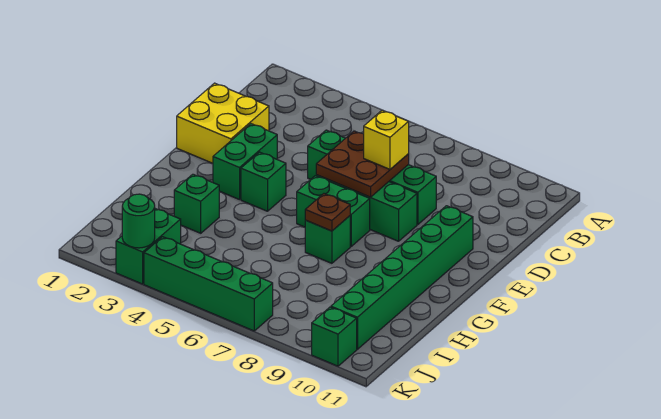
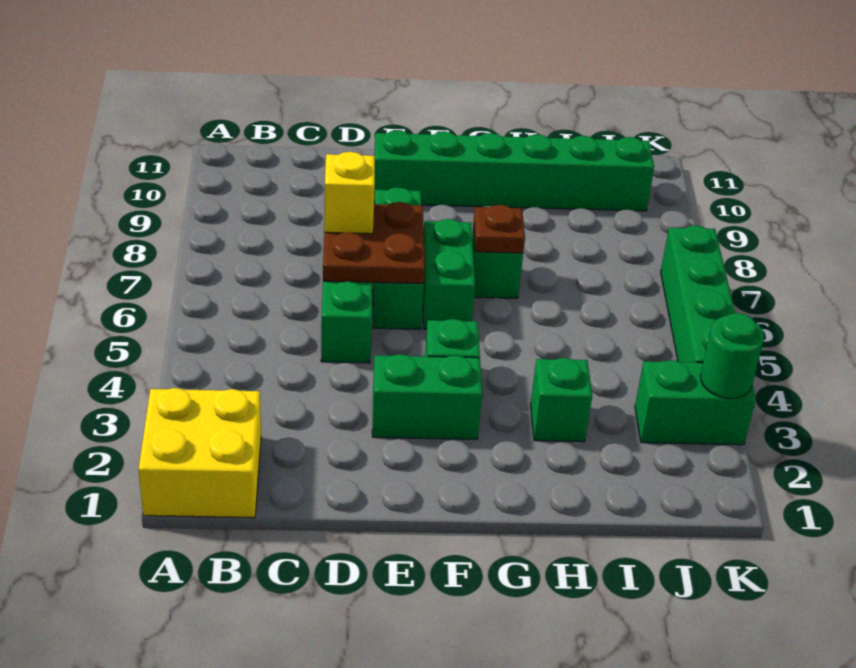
yellow brick D1:E2 level 1 -> yellow brick A1:B2 level 1
green brick K10 level 1 -> none

